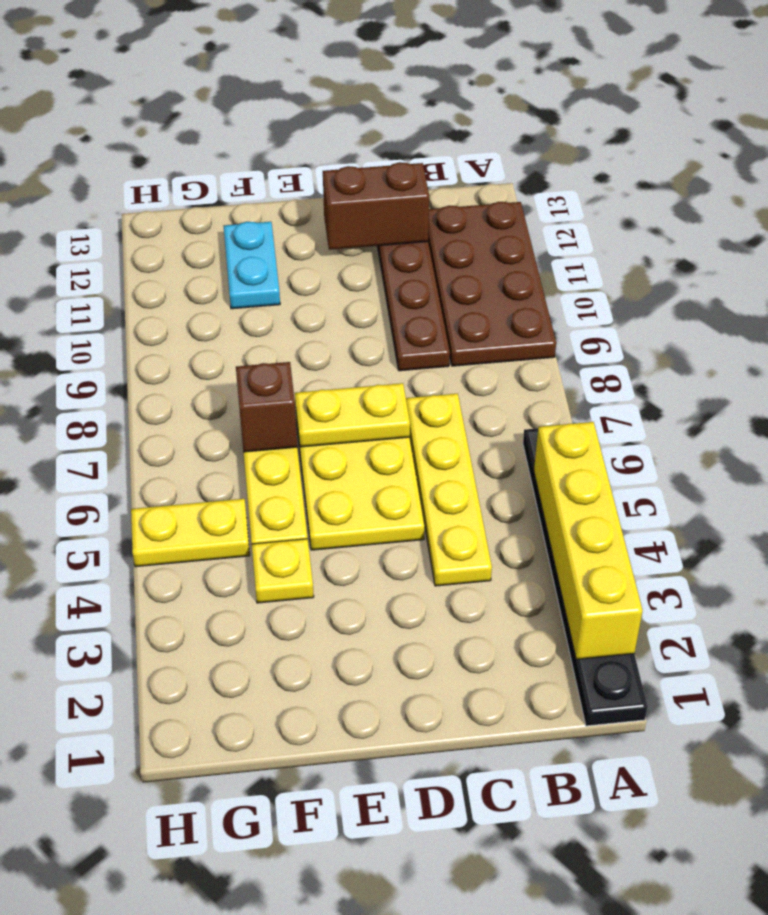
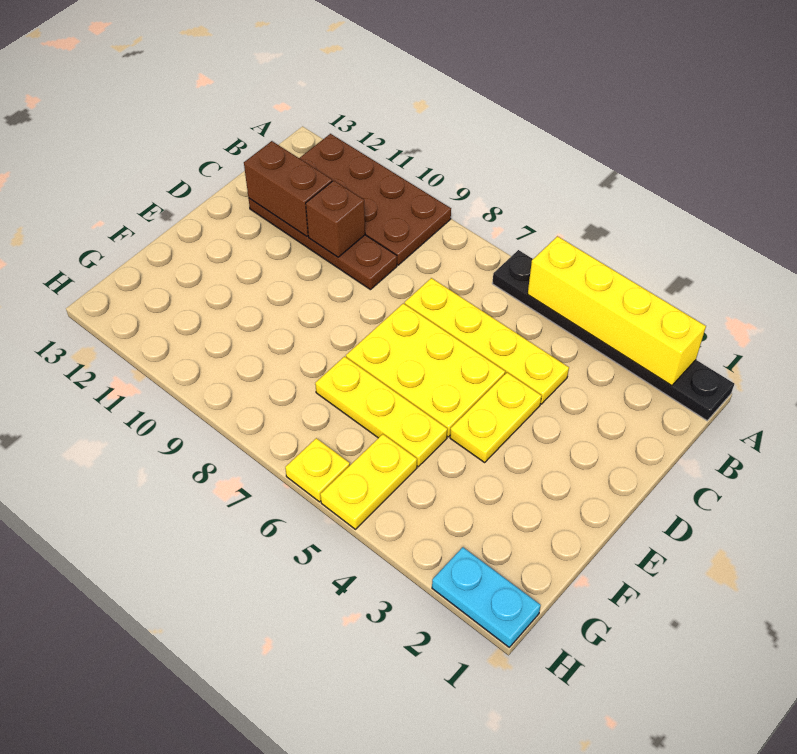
brown brick C12:D12 level 2 -> brown brick C11:C12 level 2
yellow plate D7:E7 level 2 -> yellow plate D4:E4 level 1
yellow plate F4 level 1 -> yellow plate H6 level 1
brown brick F7 level 2 -> brown brick C10 level 2
cyan plate F11:F12 level 1 -> cyan plate H1:H2 level 1

